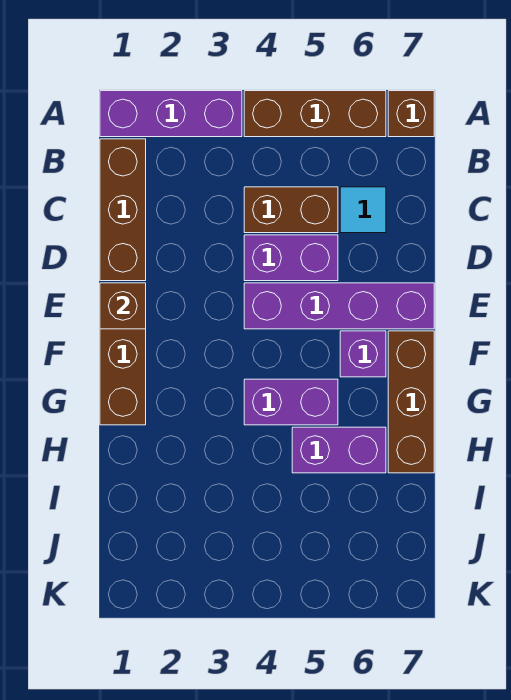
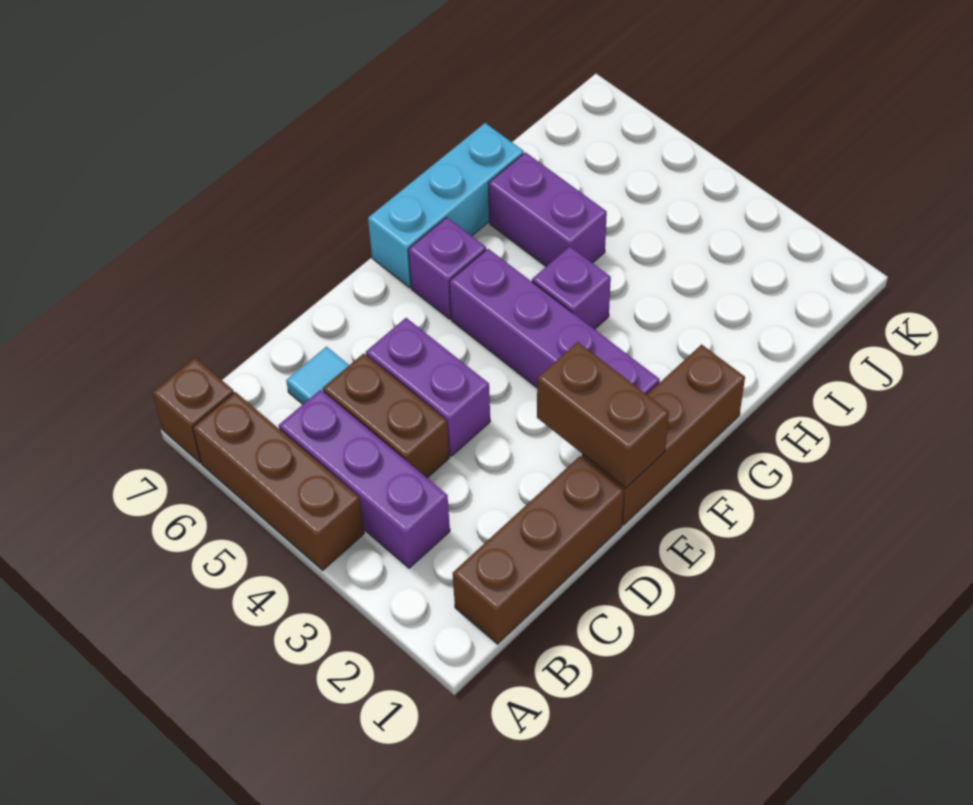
purple brick A1:A3 level 1 -> purple brick B3:B5 level 1
brown brick E1 level 2 -> brown brick E1:E2 level 2
purple brick E4:E7 level 1 -> purple brick F2:F5 level 1
brown brick F7:H7 level 1 -> cyan brick F7:H7 level 1
purple brick G4:G5 level 1 -> purple brick G4 level 1

